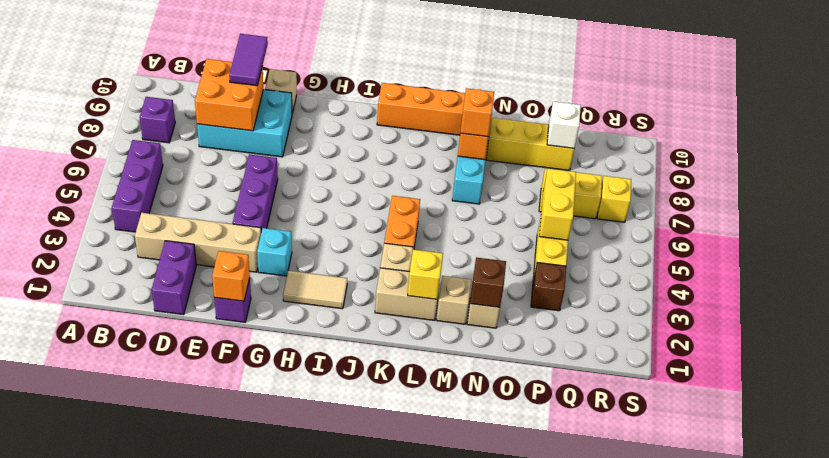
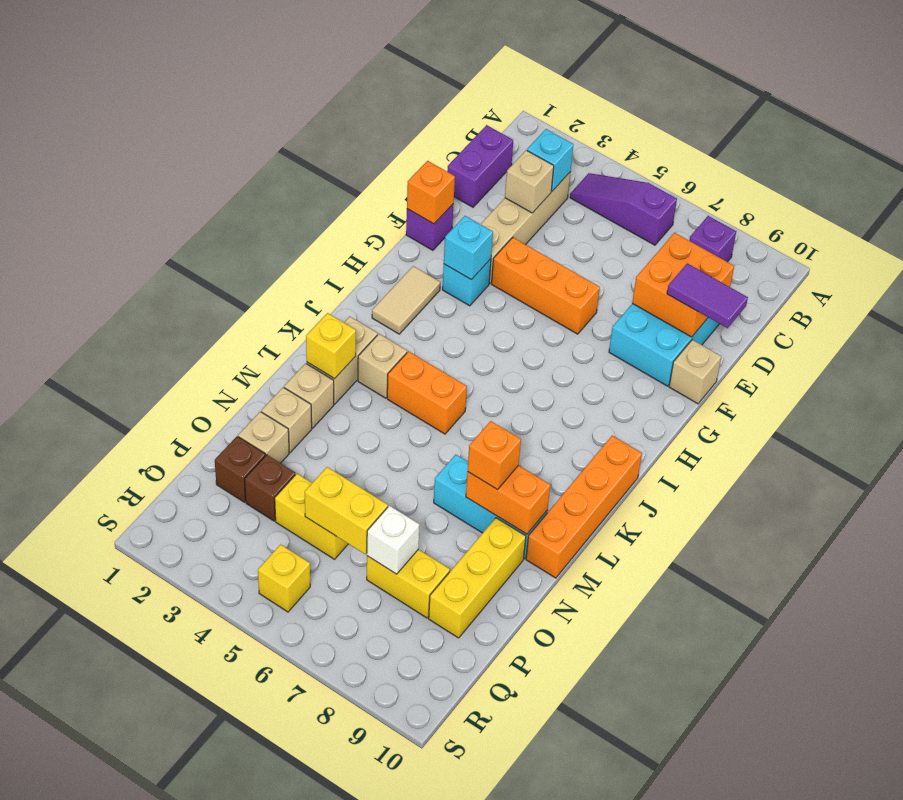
purple brick B4:B6 level 1 -> purple slope B4:B6 level 1 top 6
none -> cyan brick C3 level 2
purple brick D1:D2 level 1 -> purple brick C1:D1 level 1
none -> tan brick D3 level 2
purple brick F4:F6 level 1 -> orange brick F4:F6 level 1
none -> cyan brick G3 level 2
brown brick N2 level 2 -> brown brick P2 level 1
none -> tan brick O2 level 1
yellow brick P7:Q7 level 1 -> yellow brick P7:P8 level 1
white brick P9 level 2 -> white brick P7 level 2
yellow brick R7 level 1 -> yellow brick R5 level 1

